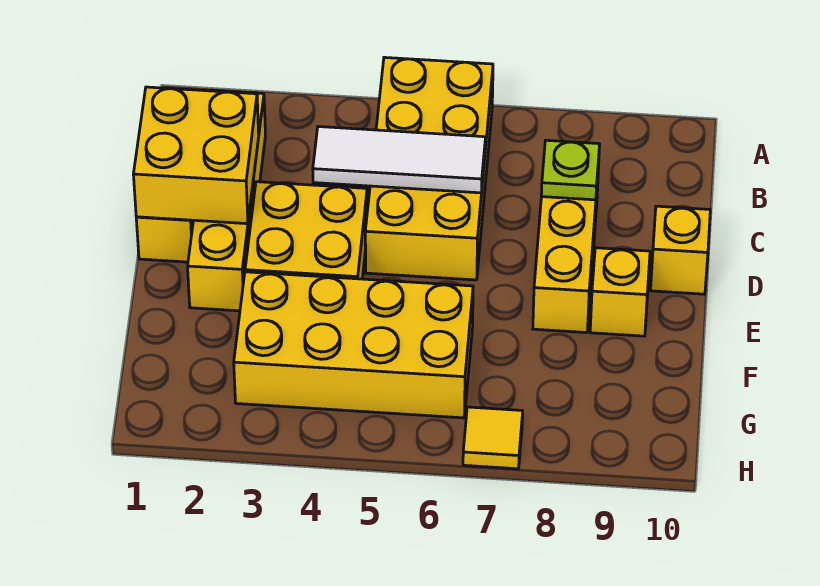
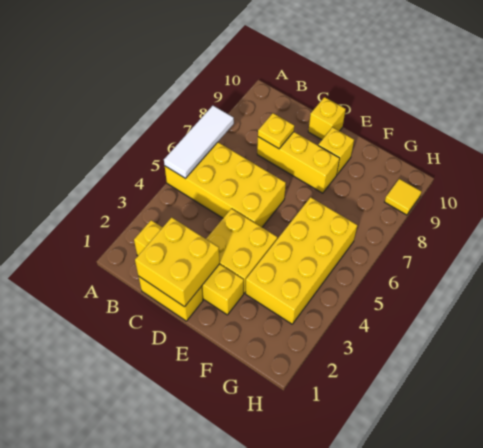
white tile C4:C6 level 2 -> white tile A5:A7 level 2
lime plate C8 level 2 -> yellow plate C8 level 2
yellow tile H7 level 1 -> yellow tile H9 level 1

